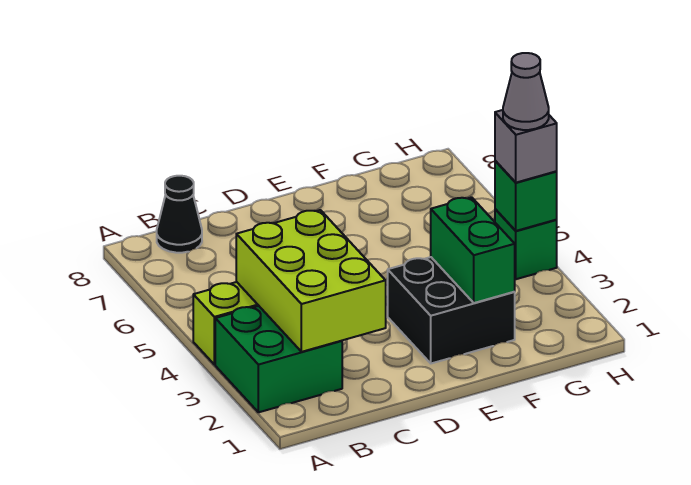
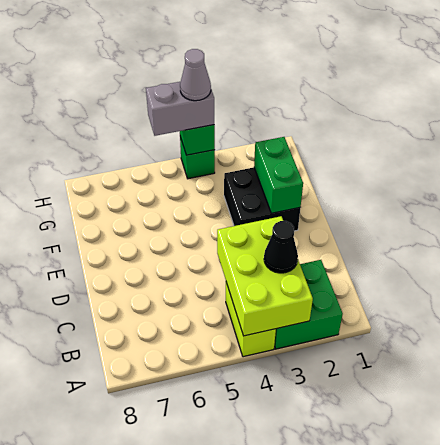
lime brick B2:C4 level 2 -> lime brick A3:C4 level 2
black cone B8 level 1 -> black cone B3 level 3
green brick F2:F3 level 2 -> green brick E2:F2 level 2
grey brick H4 level 3 -> grey brick H4:H5 level 3

